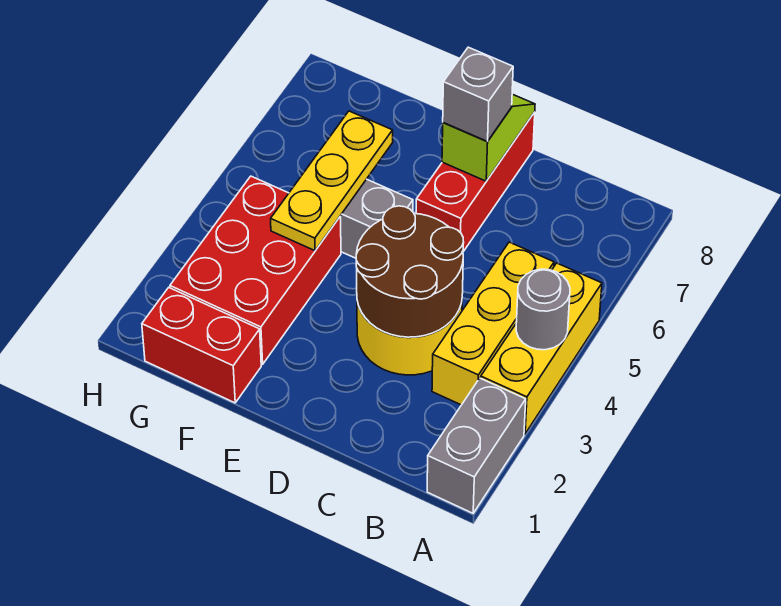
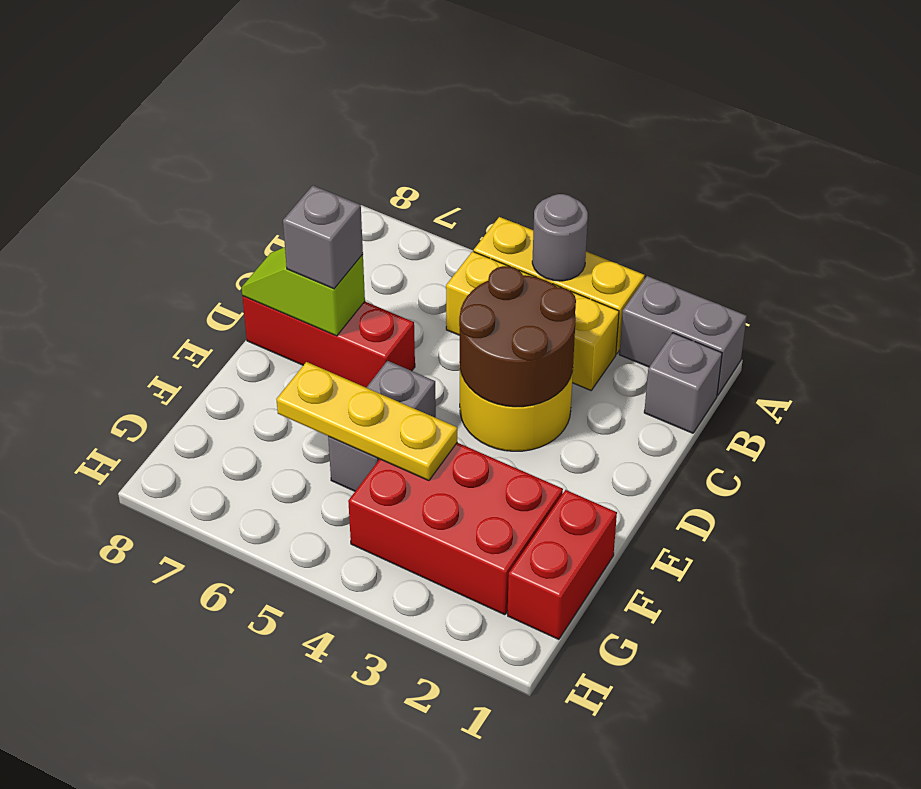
none -> grey brick B1 level 1

